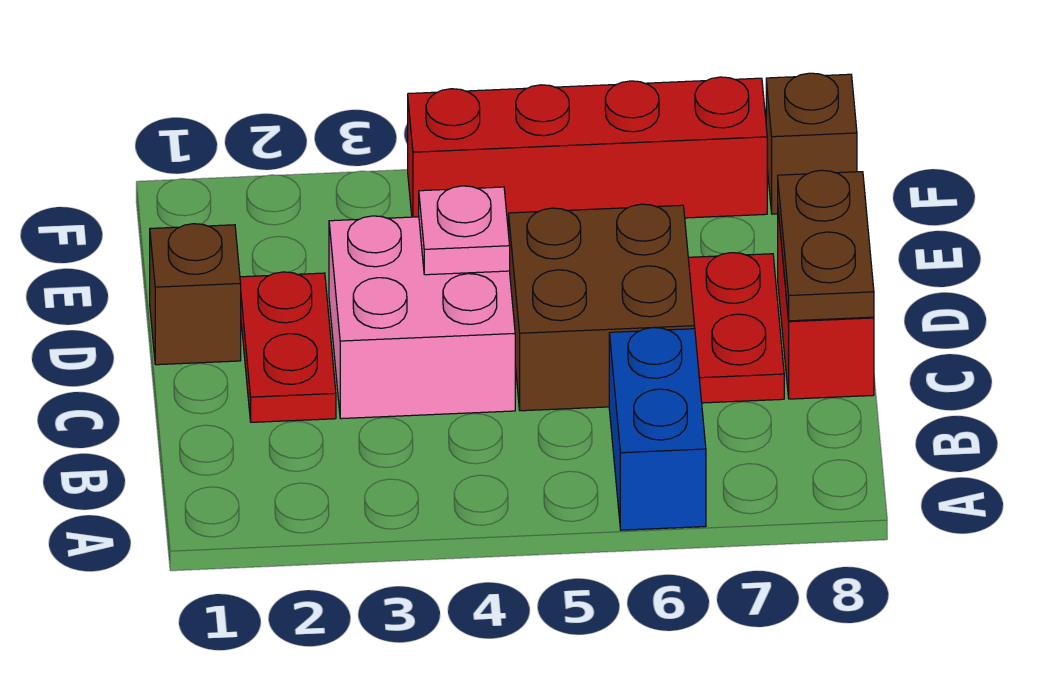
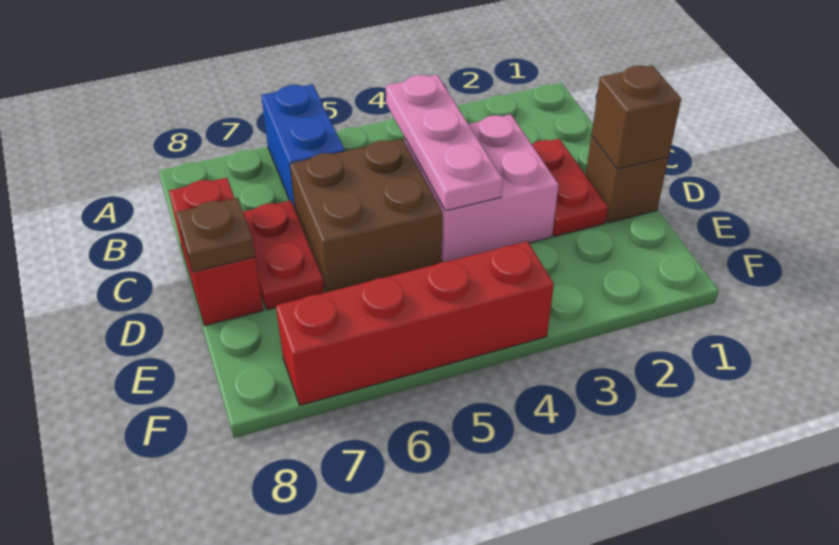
brown plate C8:D8 level 2 -> brown plate D8 level 2
pink plate D4 level 2 -> pink plate B4:D4 level 2
brown brick F8 level 1 -> brown brick D1 level 2

